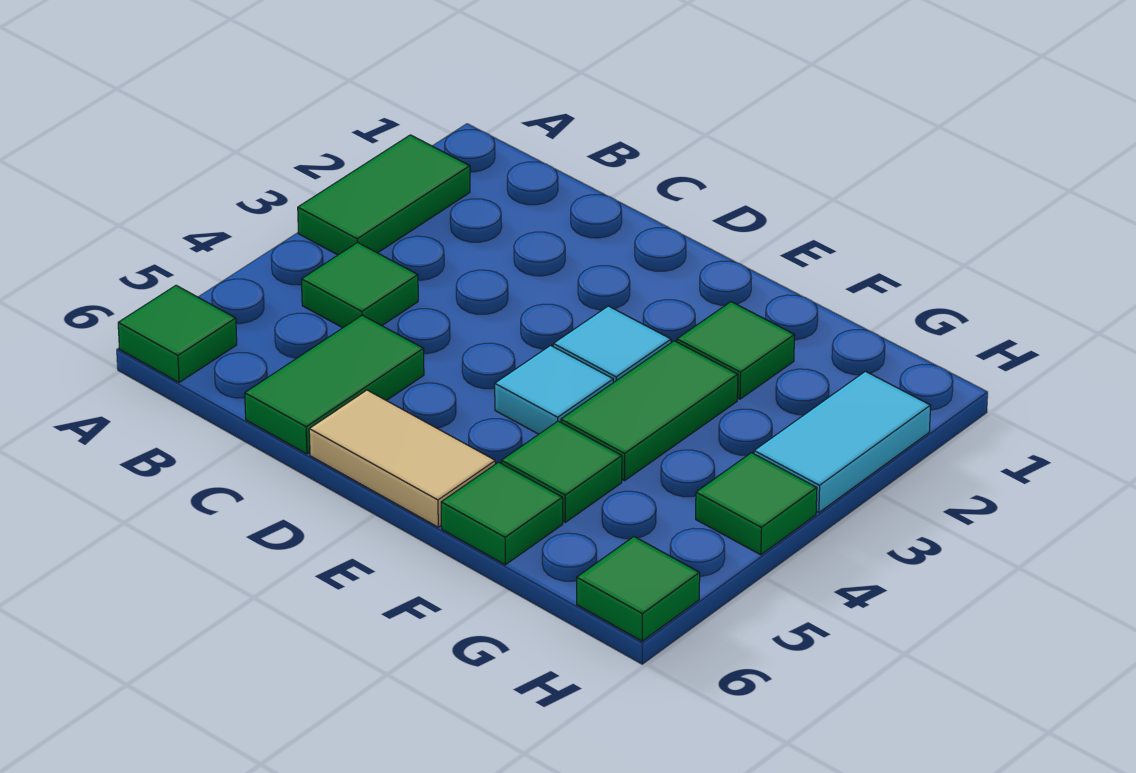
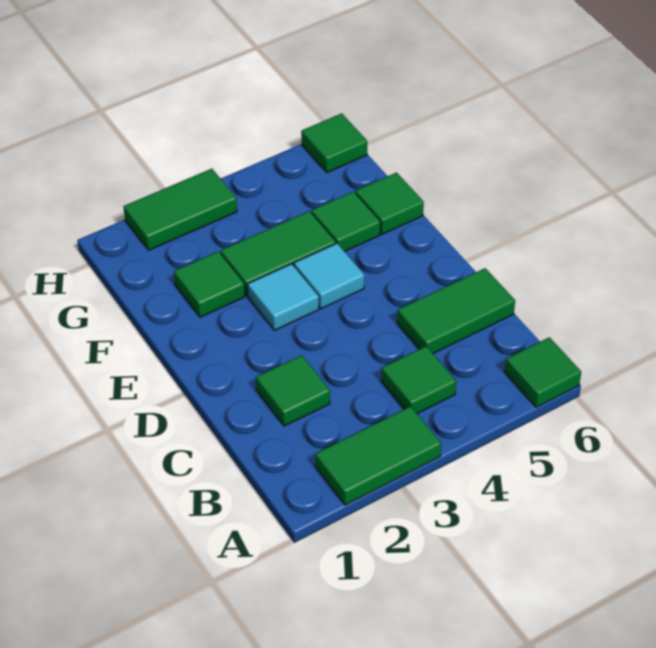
tan tile D6:E6 level 1 -> none
cyan tile H2:H3 level 1 -> green tile H2:H3 level 1
green tile H4 level 1 -> green tile C2 level 1

